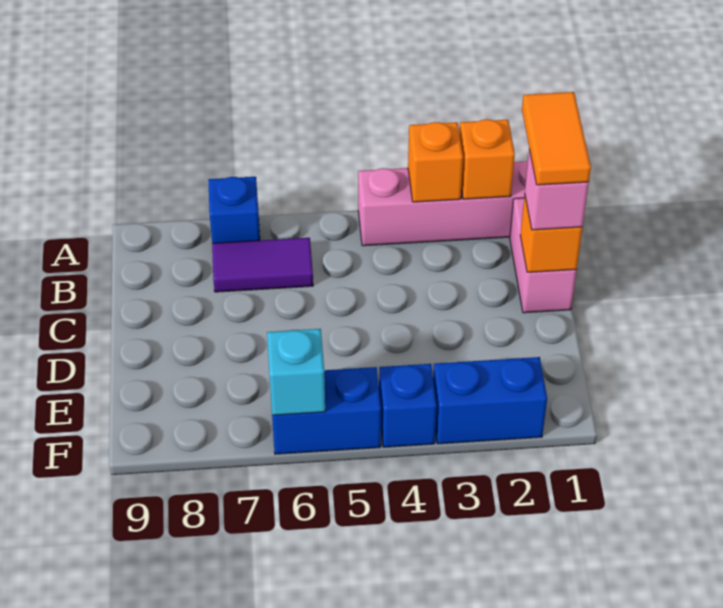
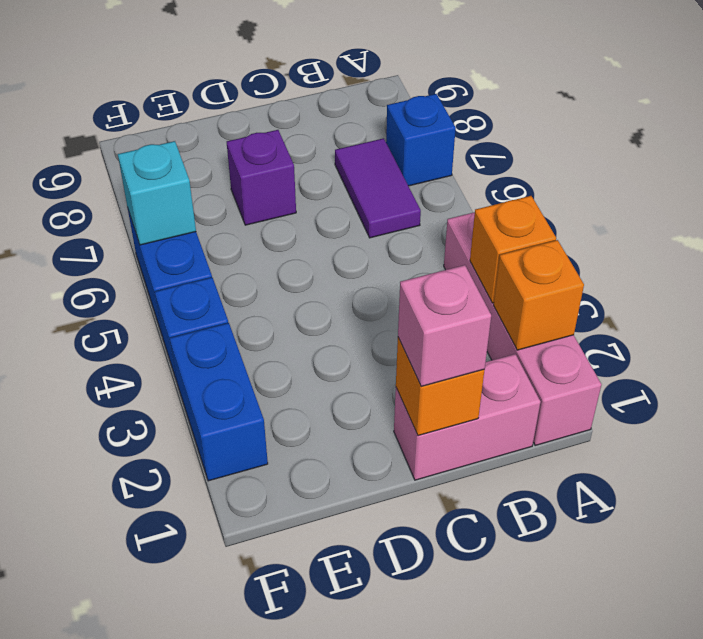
orange tile B1:C1 level 4 -> none
none -> purple brick D7 level 1

